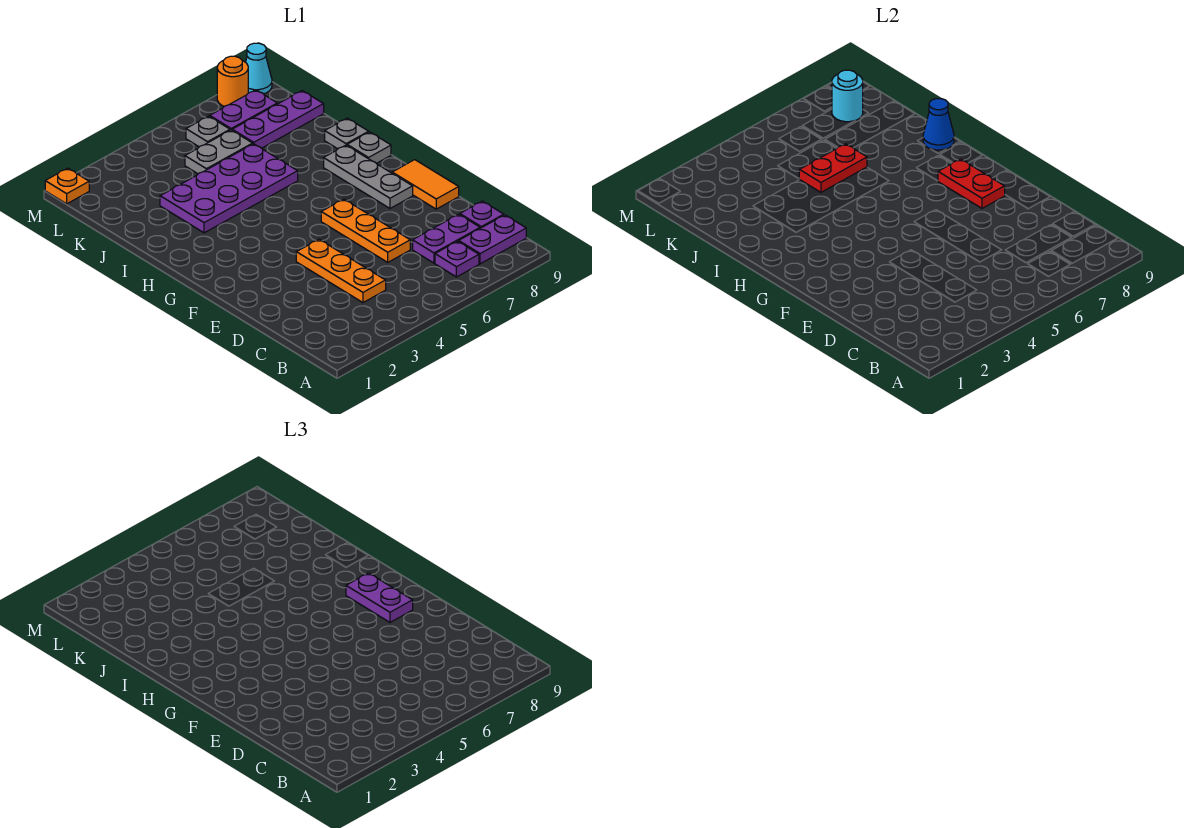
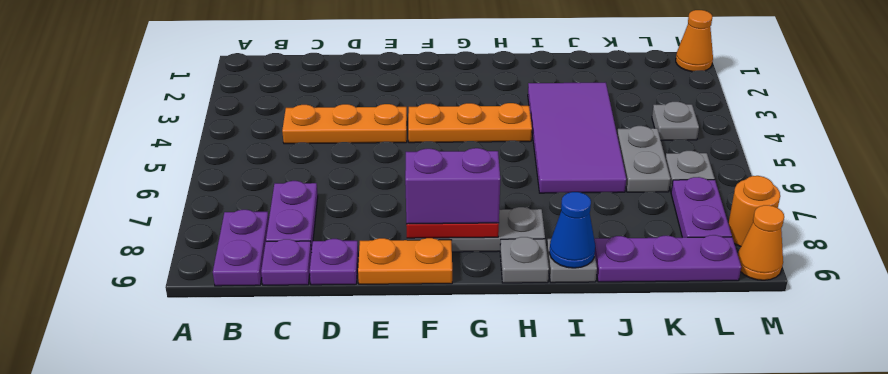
purple plate B7 level 1 -> purple plate D9 level 1
orange plate D6:F6 level 1 -> orange plate F4:H4 level 1
orange tile E9:F9 level 1 -> orange plate E9:F9 level 1
purple plate F8:G8 level 3 -> purple brick F8:G8 level 3
purple plate I3:J6 level 1 -> purple tile I3:J6 level 1
red plate J5:J6 level 2 -> none
purple plate K7:K9 level 1 -> purple plate J9:L9 level 1
none -> grey plate L4 level 1
cyan round brick L8 level 2 -> none
orange plate M1 level 1 -> orange cone M1 level 1
cyan cone M9 level 1 -> orange cone M9 level 1

